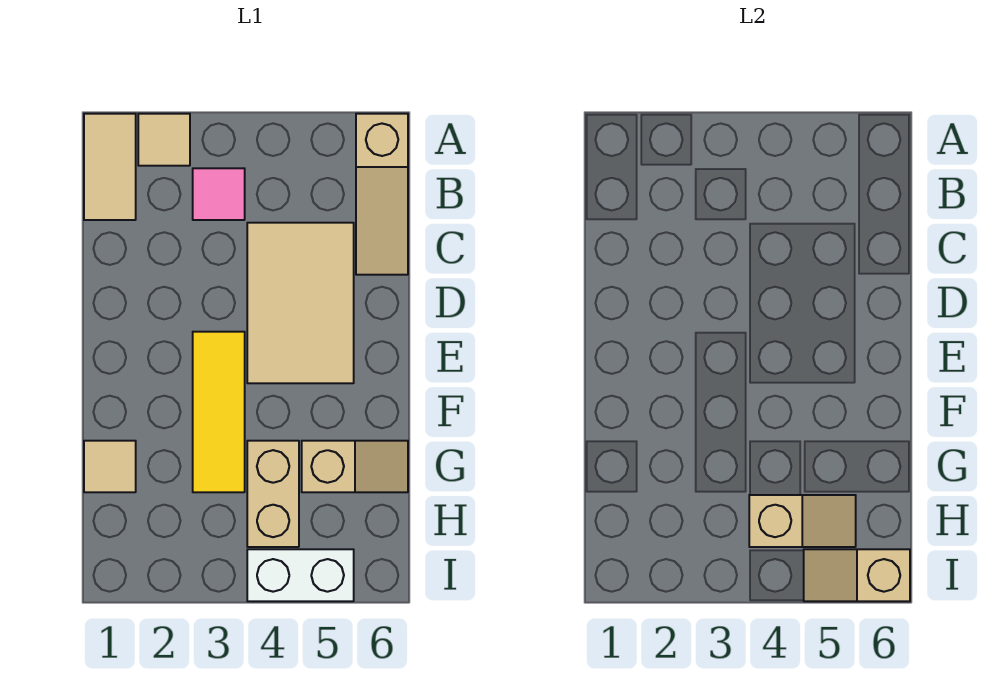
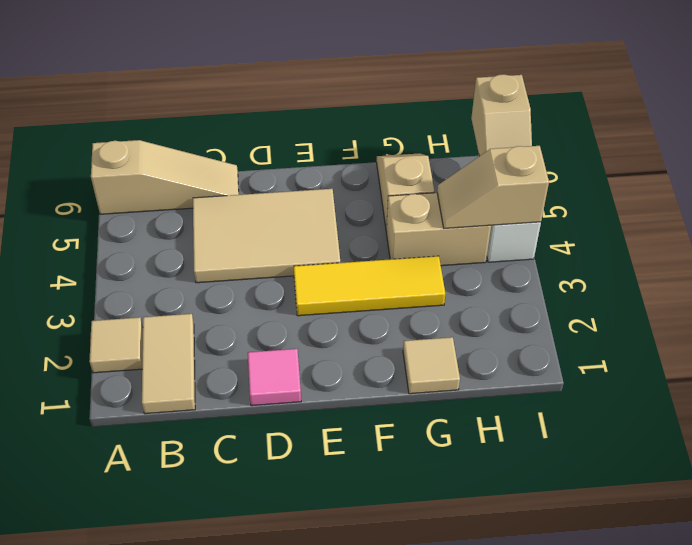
tan tile A1:B1 level 1 -> tan tile B1:B2 level 1
pink tile B3 level 1 -> pink tile D1 level 1
tan slope H4:H5 level 2 top 4 -> tan slope H4:I4 level 2 top I

